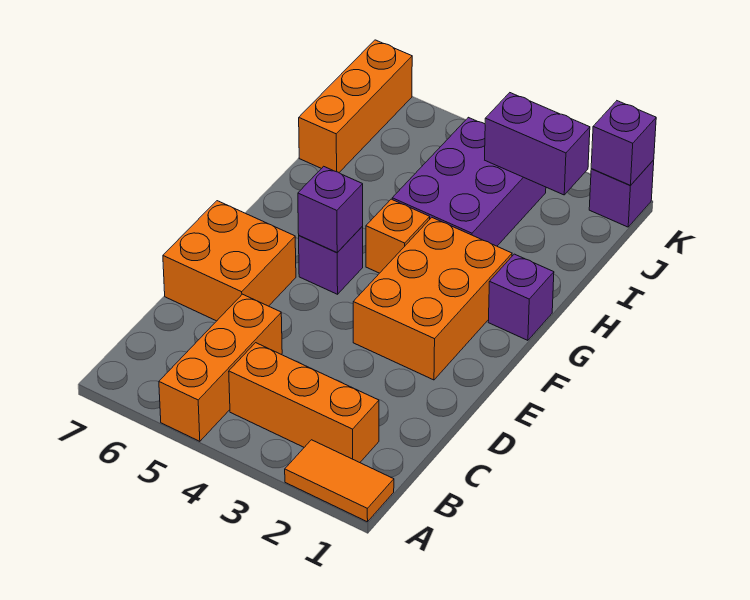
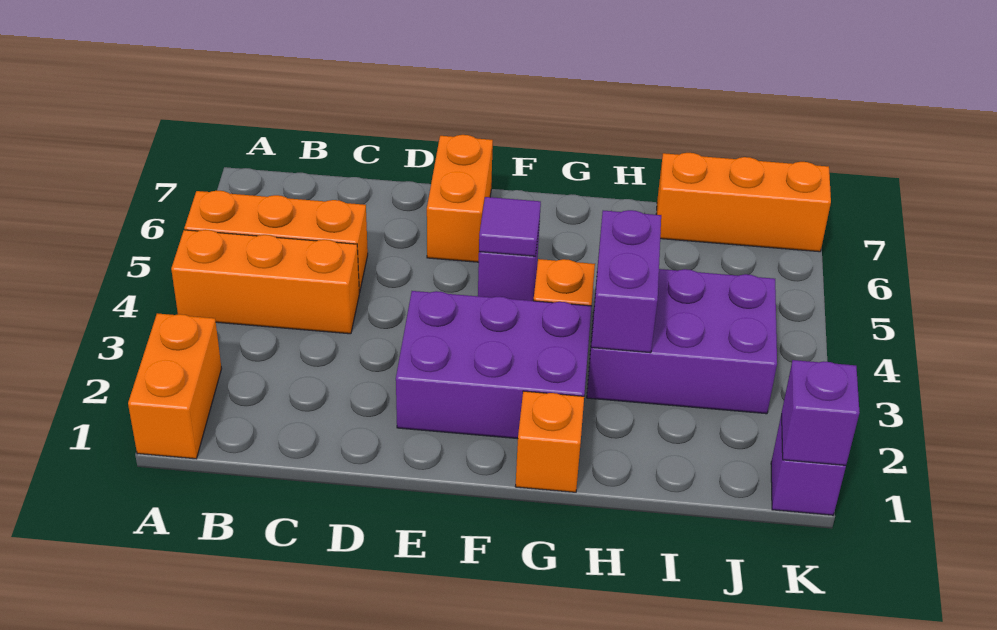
orange tile A1:A2 level 1 -> orange brick A1:A2 level 1
orange brick B2:B4 level 1 -> orange brick A4:C4 level 1
orange brick D6:E7 level 1 -> orange brick E6:E7 level 1
orange brick E2:G3 level 1 -> purple brick E2:G3 level 1
purple brick F5 level 2 -> purple tile F5 level 2
purple brick G1 level 1 -> orange brick G1 level 1
purple brick J2:J3 level 2 -> purple brick H3:H4 level 2

